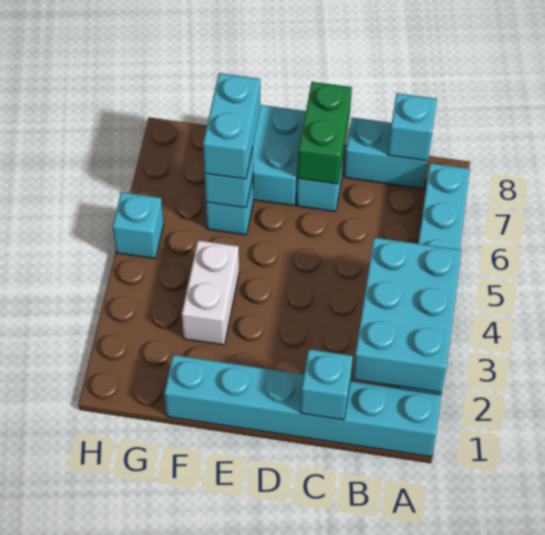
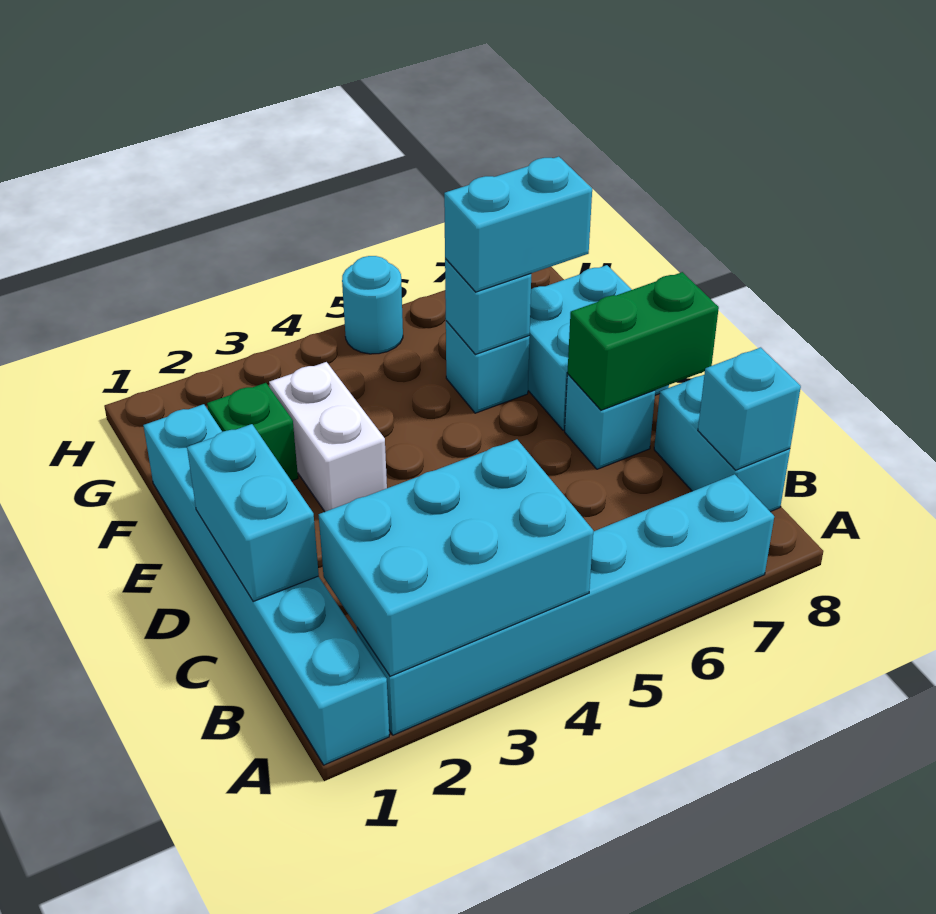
cyan brick C1 level 2 -> cyan brick C1:D1 level 2
none -> green brick F2 level 1
white brick F3:F4 level 1 -> white brick E3:F3 level 1
cyan brick H5 level 1 -> cyan round brick H5 level 1

